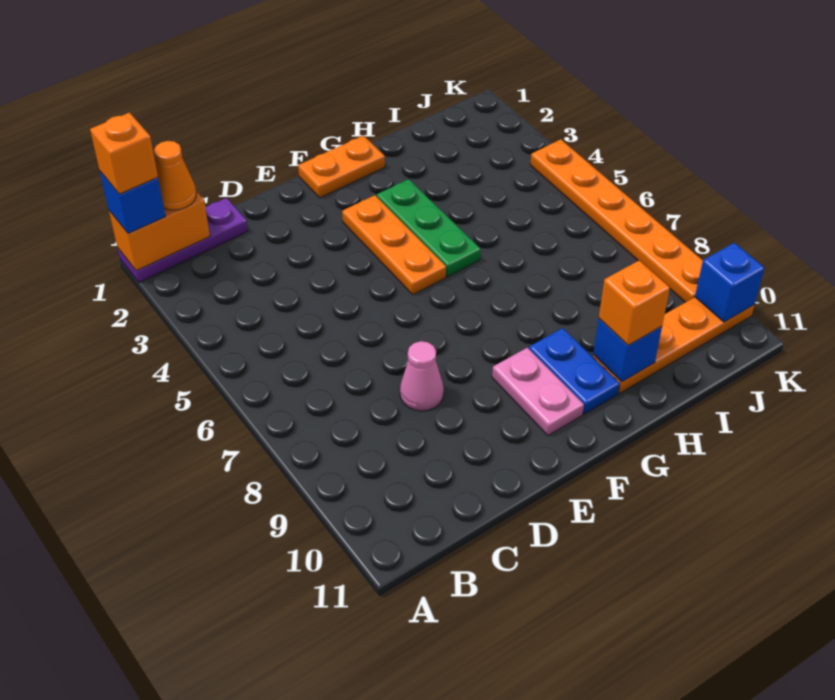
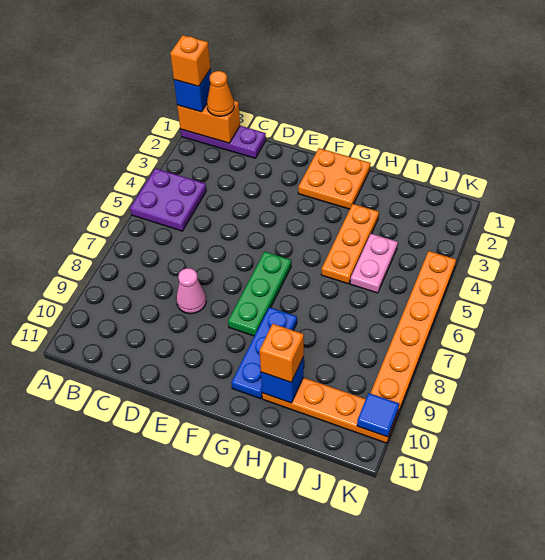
none -> purple plate A4:B5 level 1
orange plate F1:G1 level 1 -> orange plate F1:G2 level 1
orange plate F3:F5 level 1 -> orange plate H3:H5 level 1
pink plate F9:F10 level 1 -> pink plate I4:I5 level 1
green plate G3:G5 level 1 -> green plate F6:F8 level 1
blue plate G9:G10 level 1 -> blue plate G8:G10 level 1
blue brick K10 level 2 -> blue tile K10 level 2

